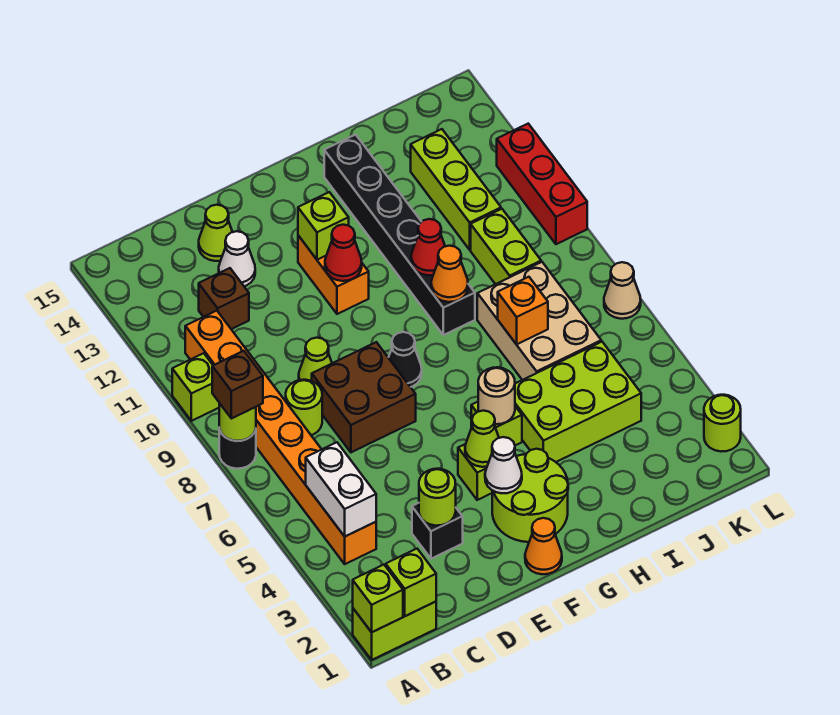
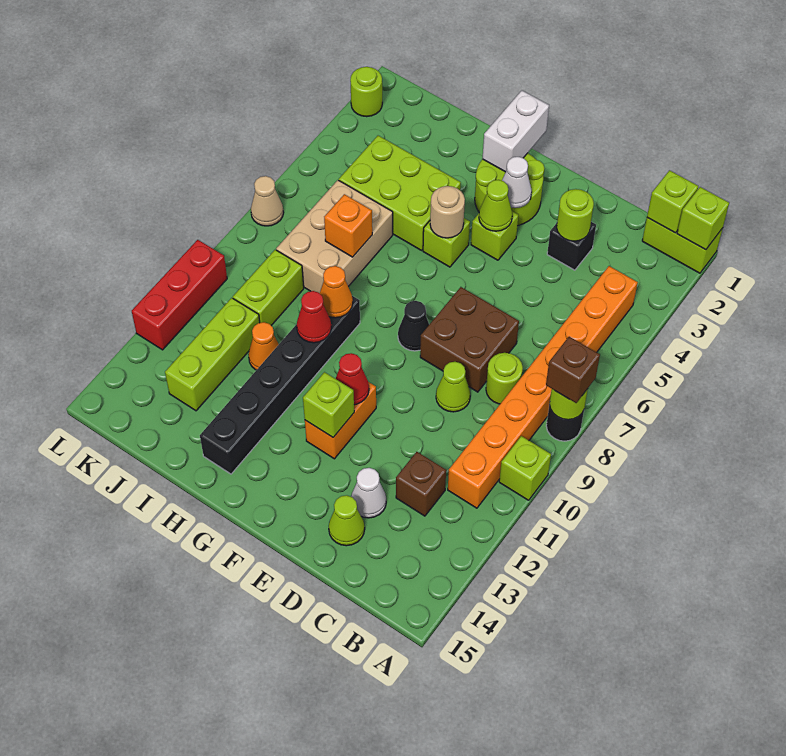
white brick B4:B5 level 2 -> white brick G1:G2 level 2
orange cone F1 level 1 -> orange cone I11 level 1

